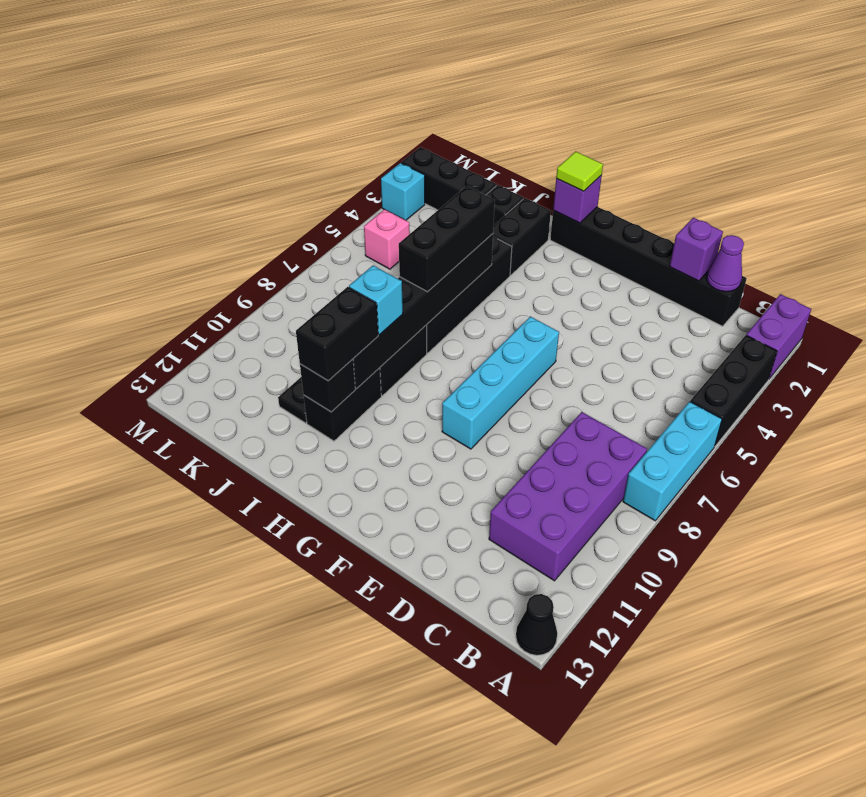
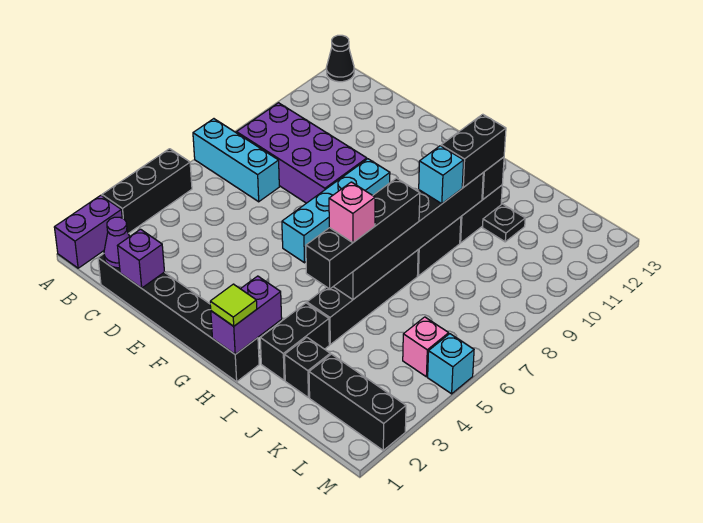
cyan brick A6:A8 level 1 -> cyan brick A7:C7 level 1
purple brick B8:C11 level 1 -> purple brick B8:E9 level 1
purple brick H1 level 2 -> purple brick H1:H2 level 2
black brick I5:I7 level 3 -> black brick I4:I7 level 3
none -> pink brick I5 level 4
cyan brick M3 level 1 -> cyan brick M5 level 1

